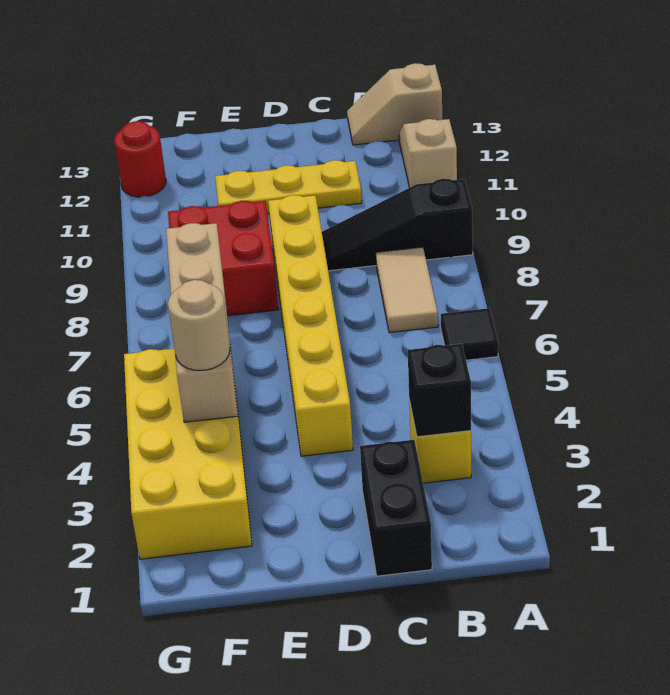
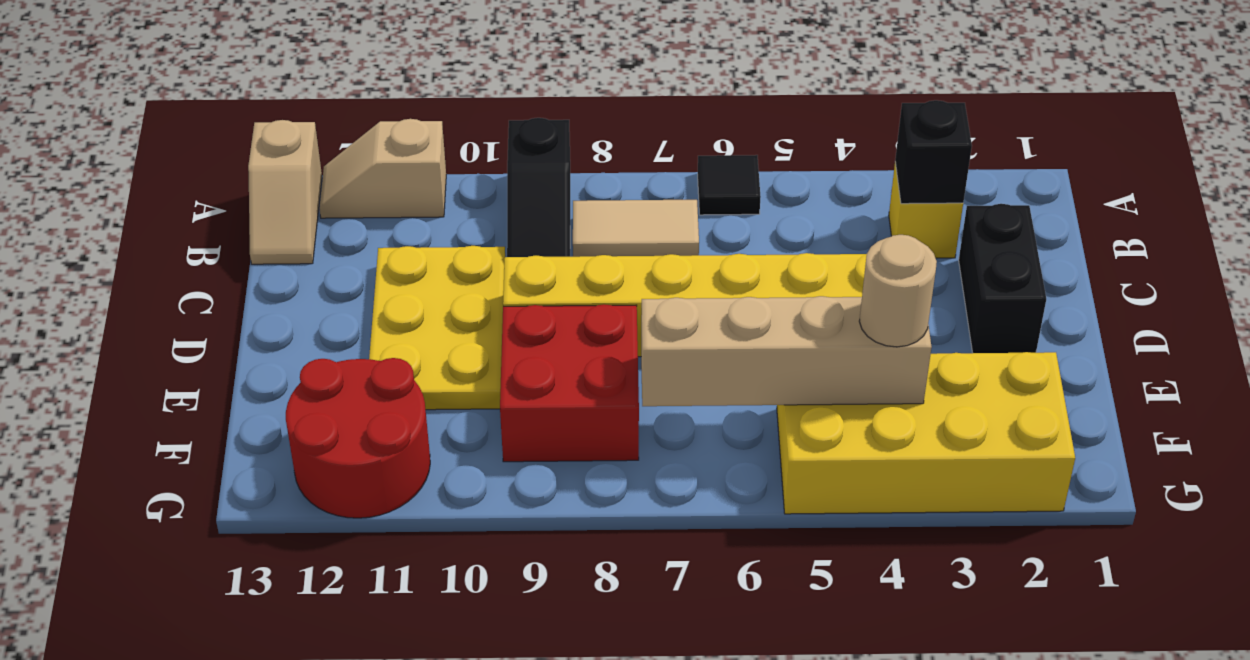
black brick C1:C2 level 1 -> black brick C2:D2 level 1
yellow plate C11:E11 level 1 -> yellow plate C10:E11 level 1
red round brick G12 level 1 -> red round brick F11:G12 level 1

